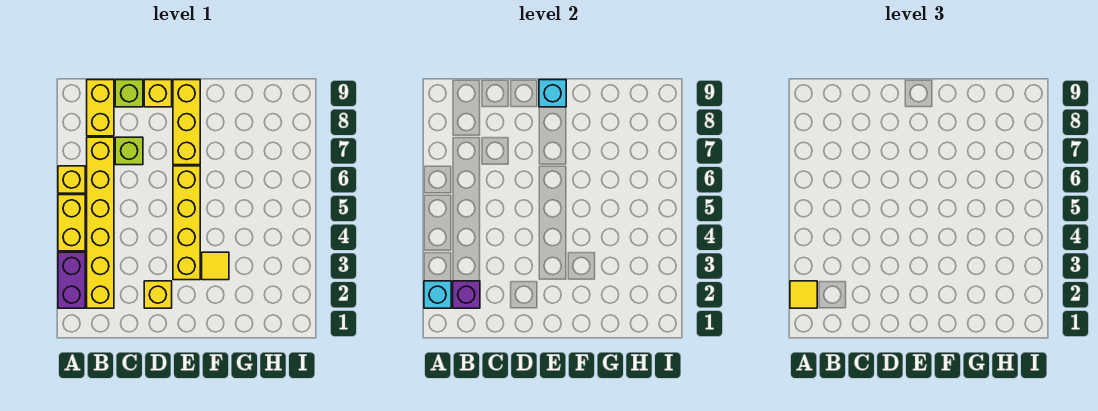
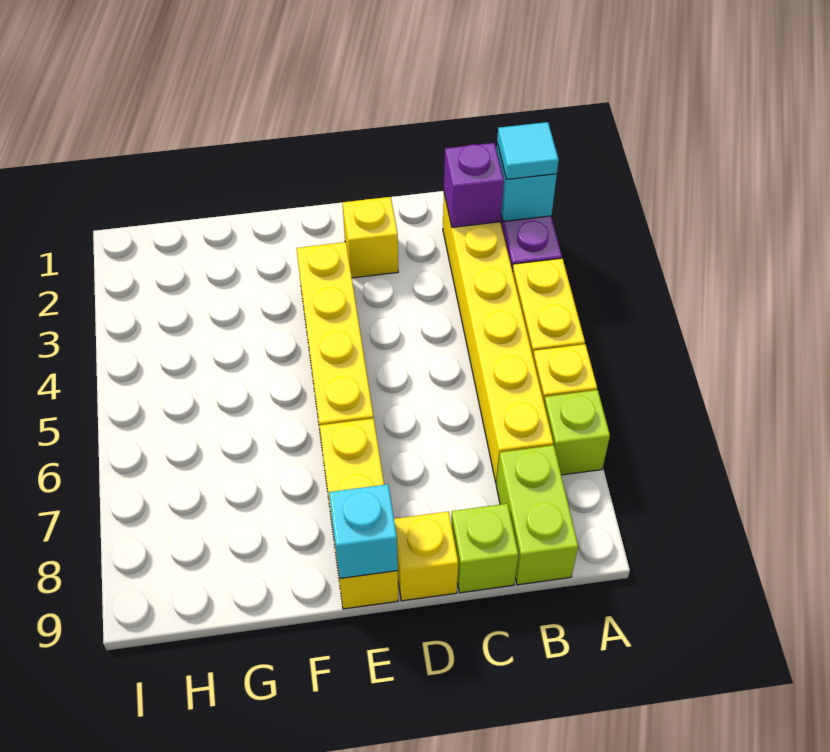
yellow tile A2 level 3 -> cyan tile A2 level 3
yellow brick B8:B9 level 1 -> lime brick B8:B9 level 1
lime brick C7 level 1 -> lime brick A7 level 1
yellow tile F3 level 1 -> none

